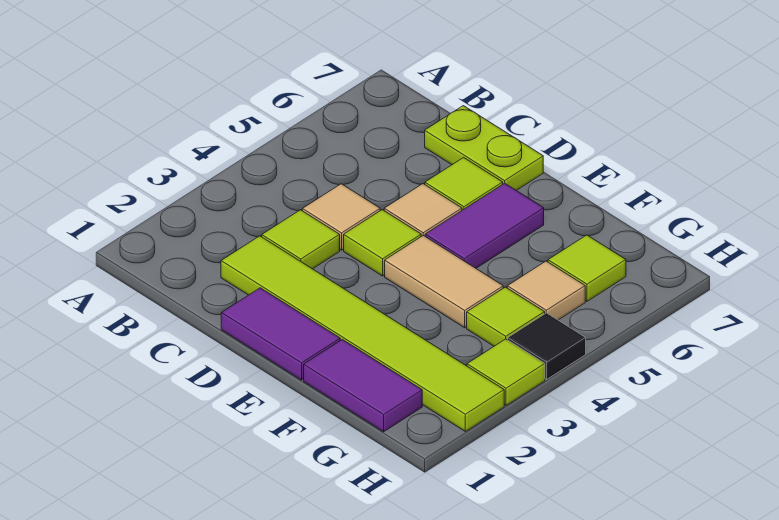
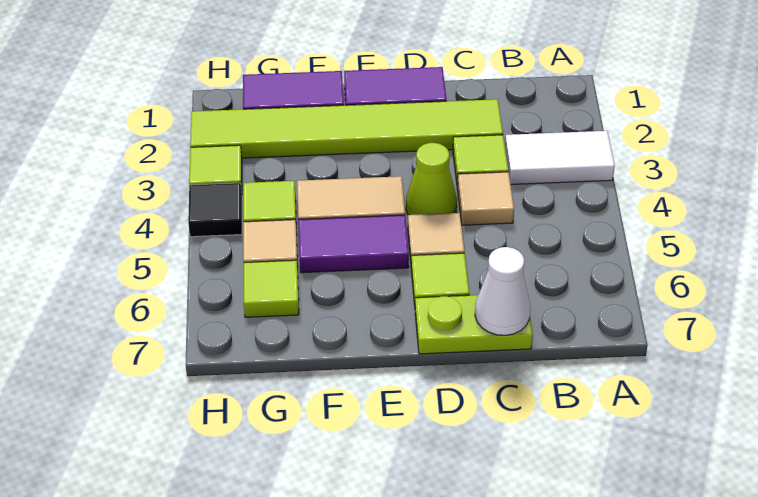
none -> white tile A3:B3 level 1
none -> white cone C7 level 2
lime tile D4 level 1 -> lime cone D4 level 1
purple tile E5:E6 level 1 -> purple tile E5:F5 level 1

